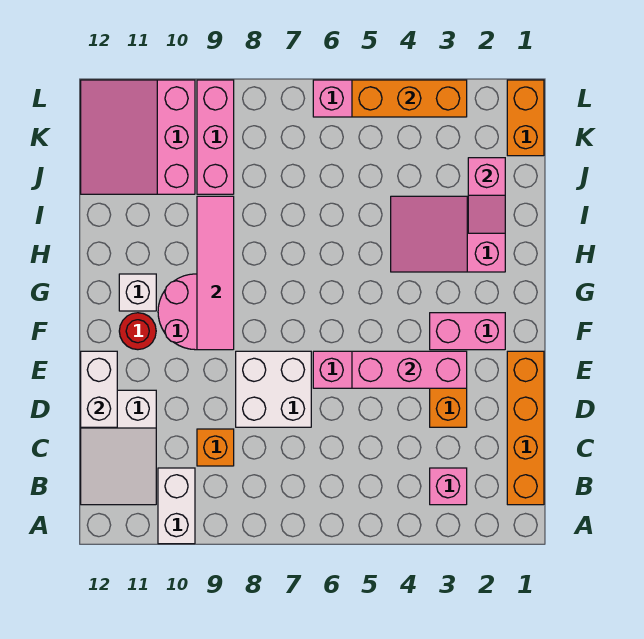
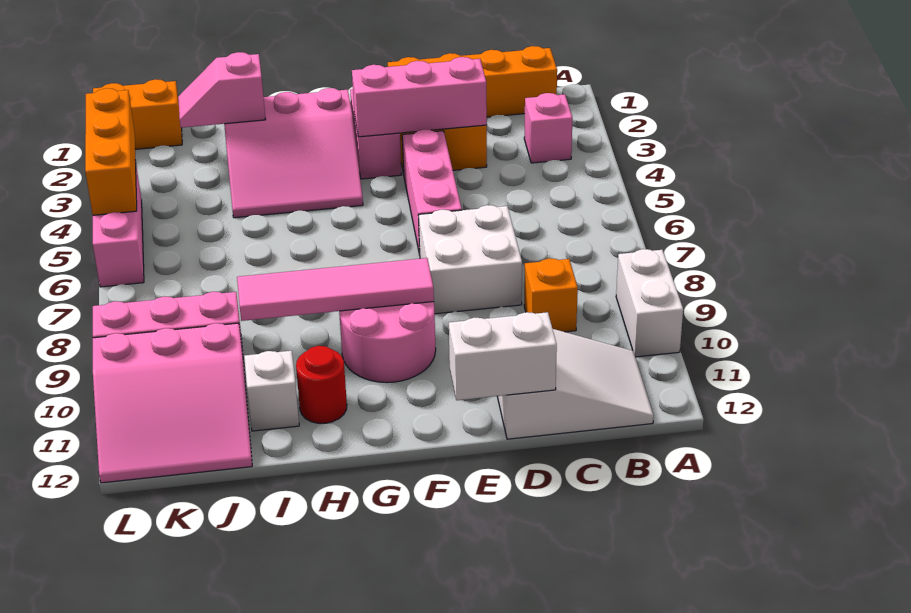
white brick A10:B10 level 1 -> white brick A9:A10 level 1
pink brick E3:E5 level 2 -> pink brick D3:F3 level 2
red round brick F11 level 1 -> red round brick H11 level 1
white brick G11 level 1 -> white brick I11 level 1
pink slope H2:I4 level 1 top 2 -> pink slope G2:I4 level 1 top 2
pink slope I2:J2 level 2 top J -> pink slope I2:J2 level 2 top I

